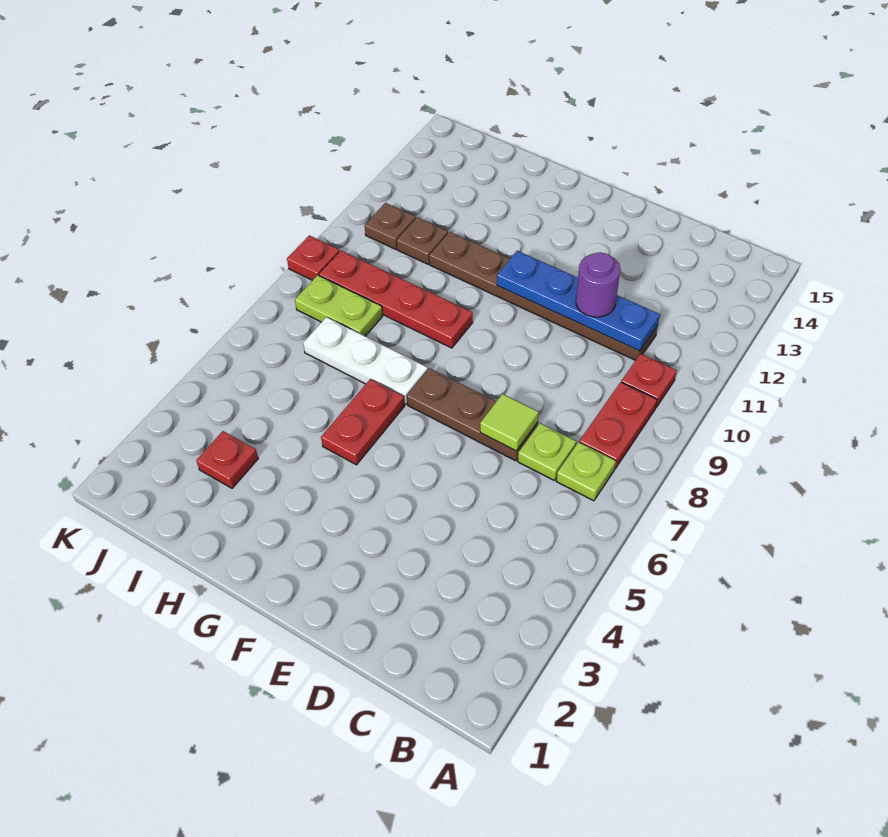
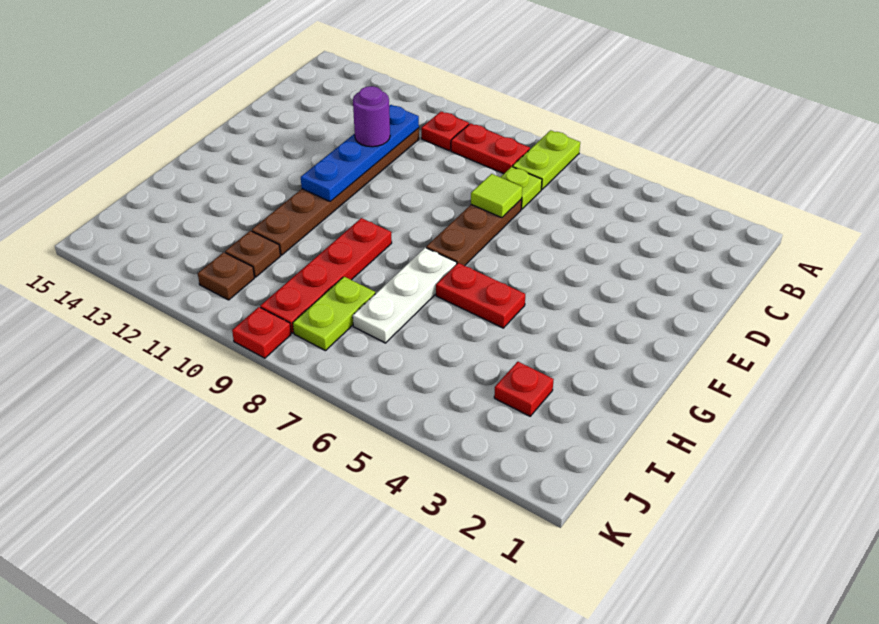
lime plate B7 level 1 -> lime plate A7:B7 level 1

